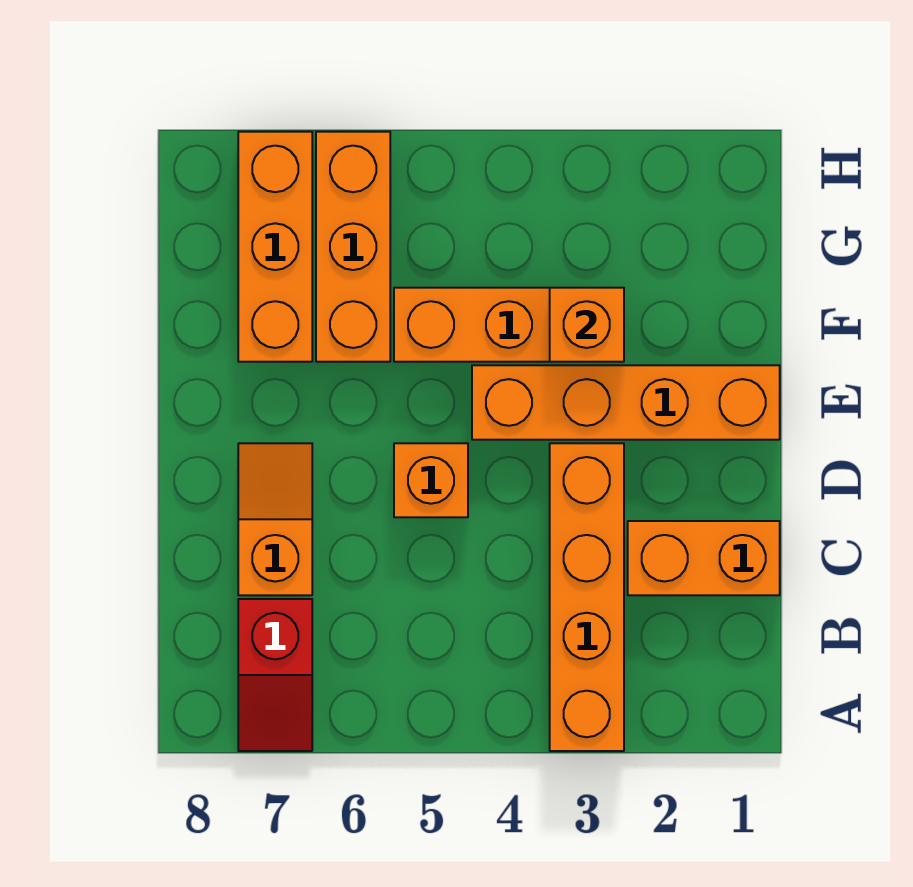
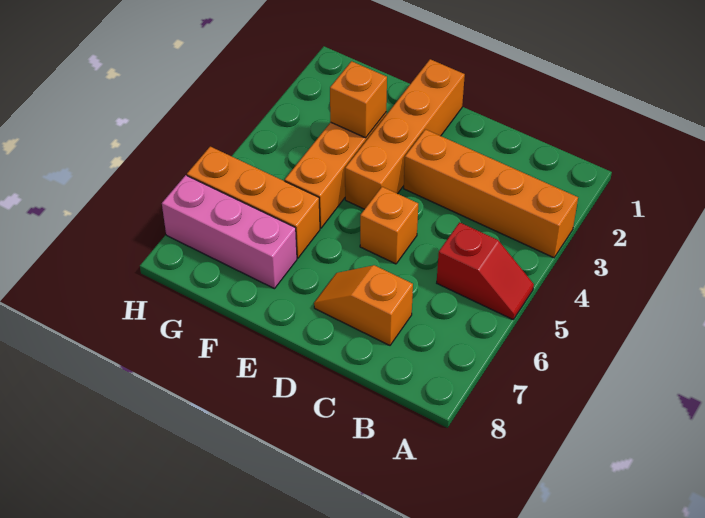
red slope A7:B7 level 1 top B -> red slope A5:B5 level 1 top B
orange brick C1:C2 level 1 -> none
orange brick F7:H7 level 1 -> pink brick F7:H7 level 1

